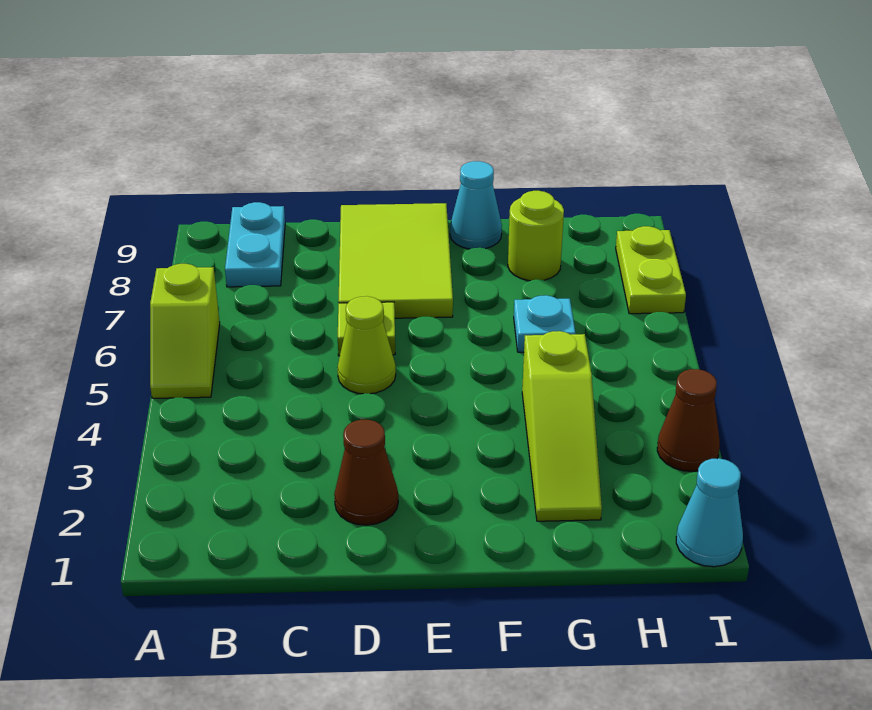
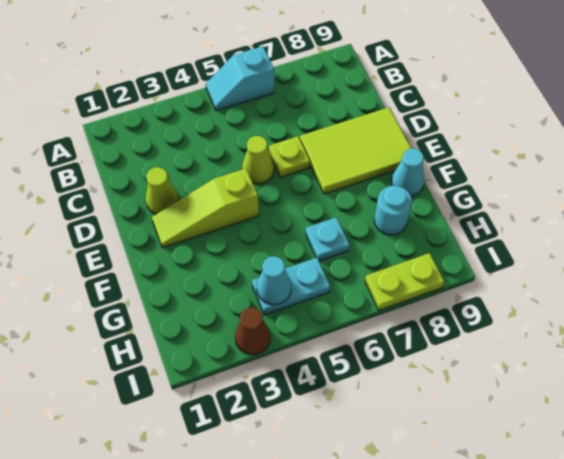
lime slope A5:A6 level 1 top 6 -> cyan slope A5:A6 level 1 top 6
cyan plate B8:B9 level 1 -> cyan plate H4:H5 level 1
brown cone D2 level 1 -> lime cone D2 level 1
lime slope G2:G4 level 1 top 4 -> lime slope E2:E4 level 1 top 4
lime round brick G8 level 1 -> cyan round brick G8 level 1
cyan cone I1 level 1 -> cyan cone H4 level 2

